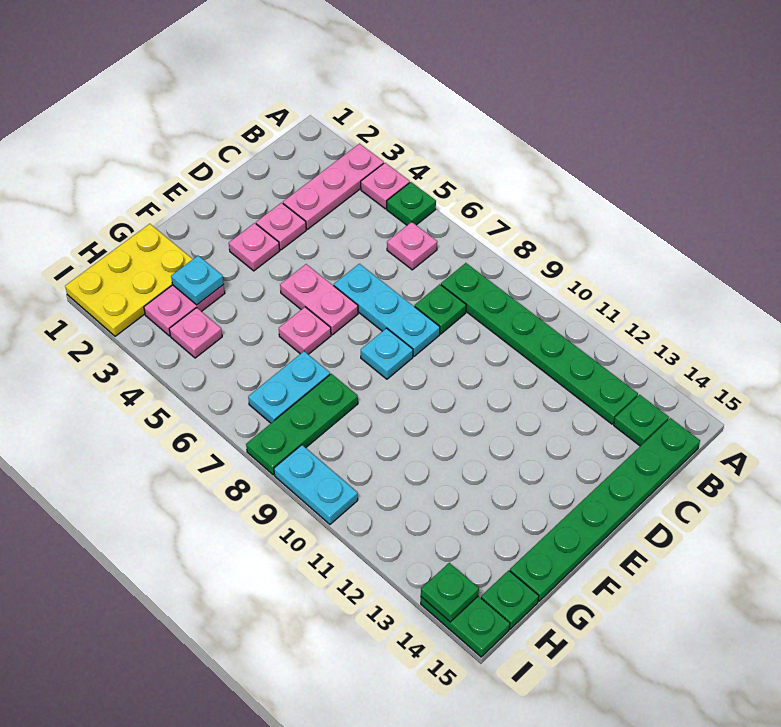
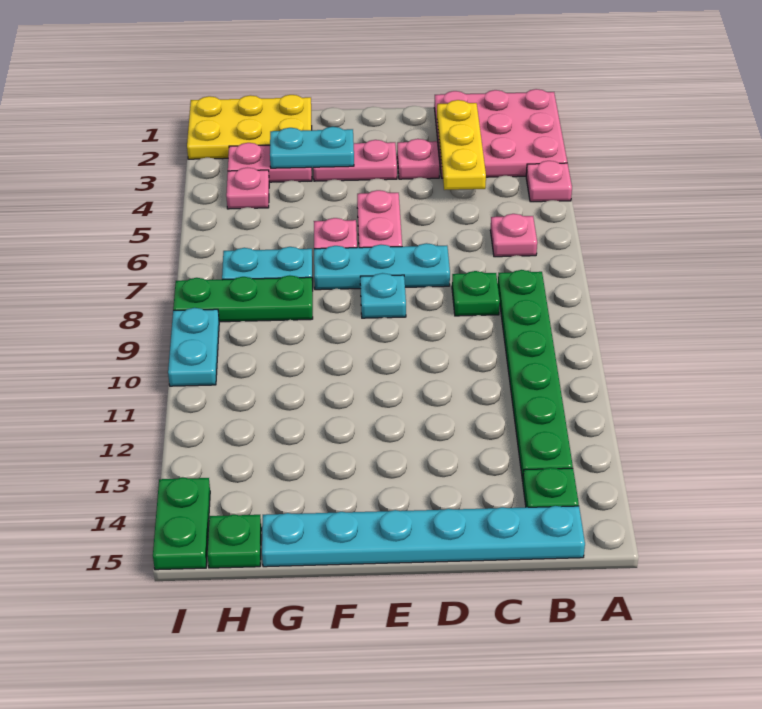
pink plate A3:C3 level 1 -> pink plate A1:C3 level 1
green plate A5 level 1 -> none
green plate B15:G15 level 1 -> cyan plate B15:G15 level 1
none -> yellow plate C2:C4 level 2
cyan plate D6:D8 level 1 -> cyan plate D7:F7 level 1
pink plate E3 level 1 -> pink plate E3:F3 level 1
cyan plate G3 level 2 -> cyan plate F3:G3 level 2
green plate I14 level 2 -> none

